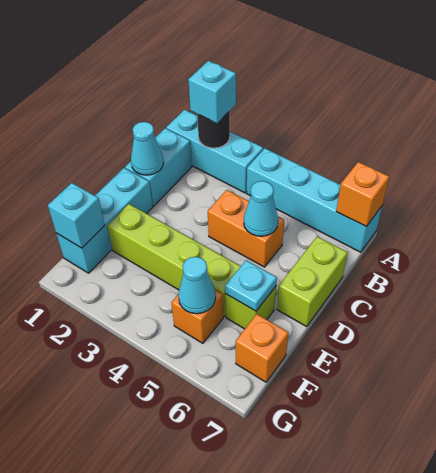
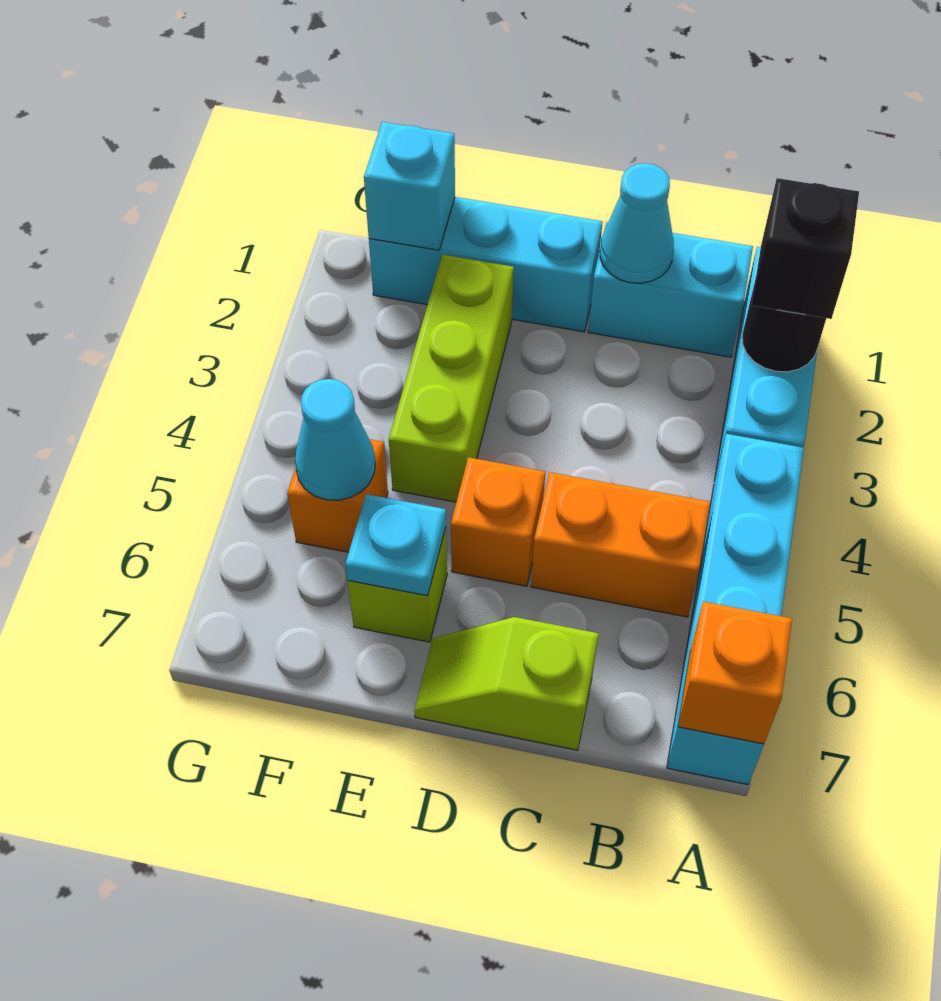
cyan brick A2 level 3 -> black brick A2 level 3
orange brick C4:C5 level 1 -> orange brick B5:C5 level 1
cyan cone C5 level 2 -> none
lime brick C7:D7 level 1 -> lime slope C7:D7 level 1 top C
lime brick E2:E5 level 1 -> lime brick E2:E4 level 1
orange brick F7 level 1 -> orange brick D5 level 1

